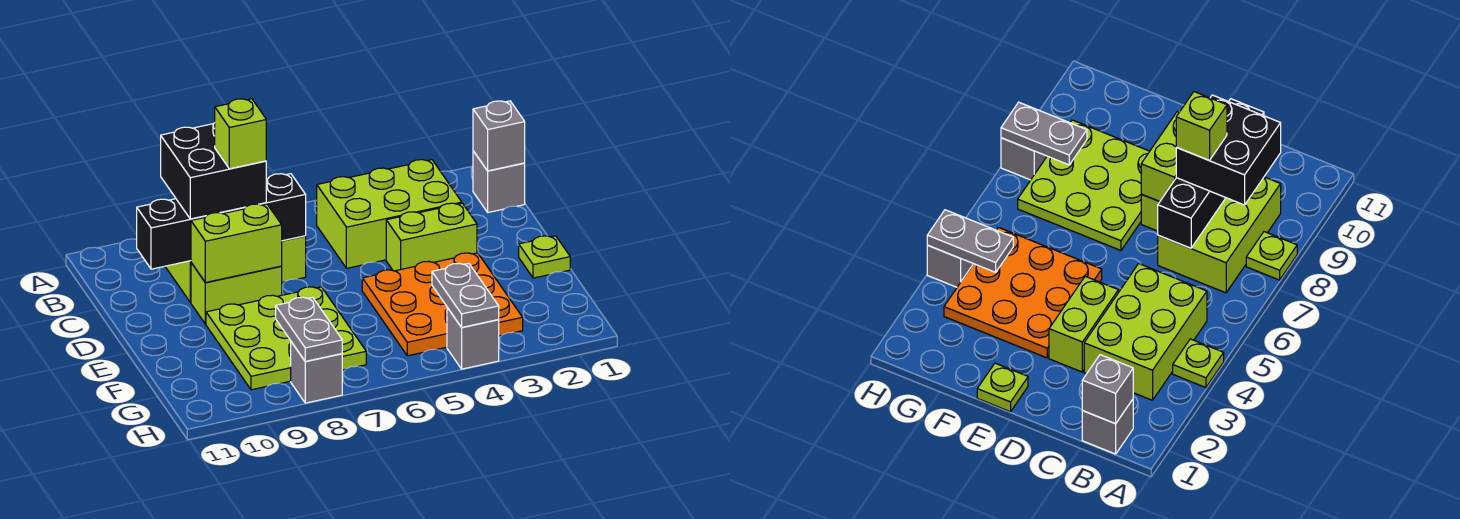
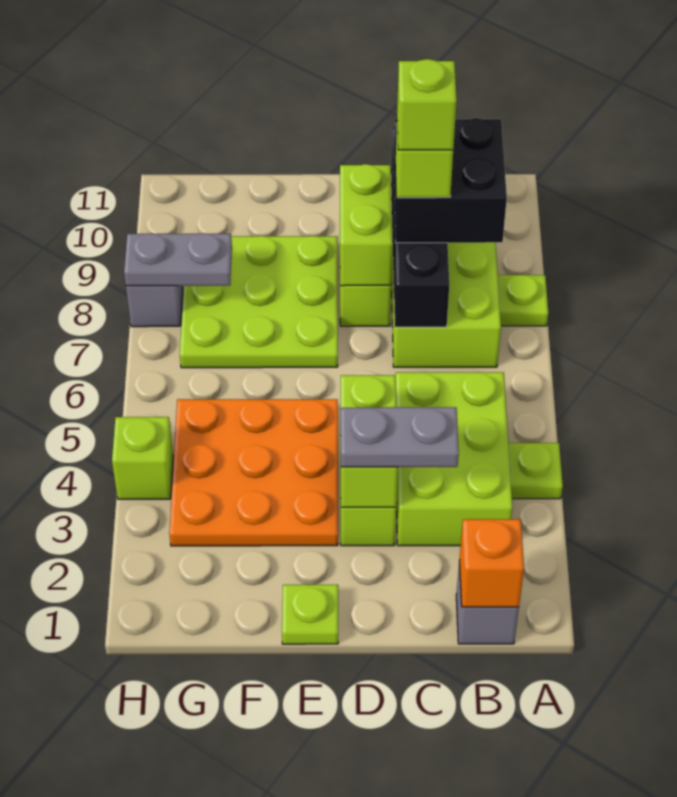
grey brick B1 level 2 -> orange brick B1 level 2
none -> lime brick C8 level 5
none -> lime brick D3:D4 level 2
grey plate G4:H4 level 2 -> grey plate C3:D3 level 3
grey brick H4 level 1 -> lime brick H4 level 1

